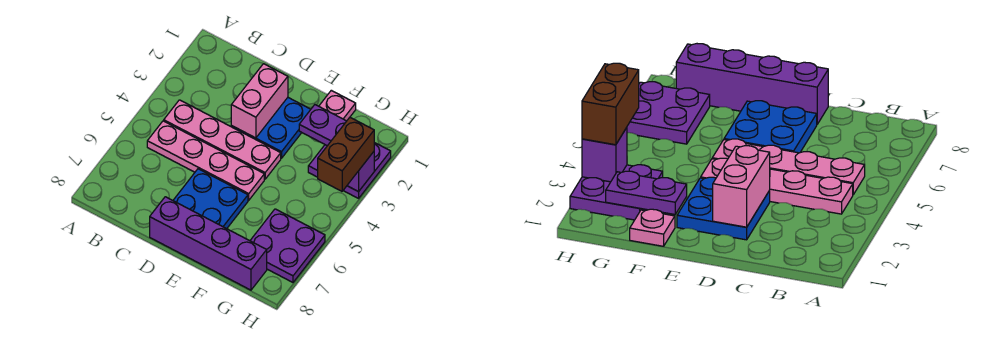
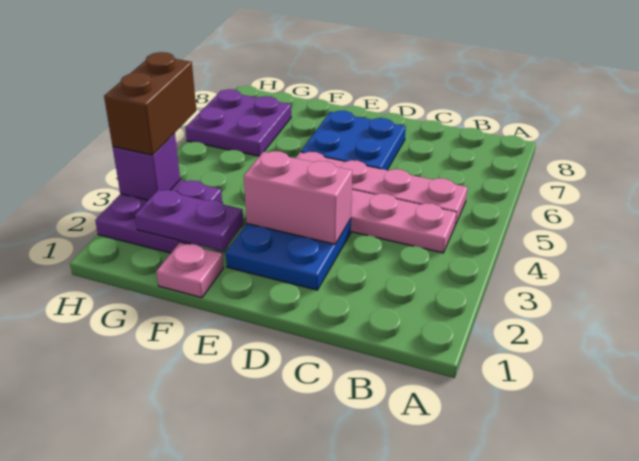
pink brick D2:D3 level 2 -> pink brick D3:E3 level 2
purple brick D8:G8 level 1 -> none

